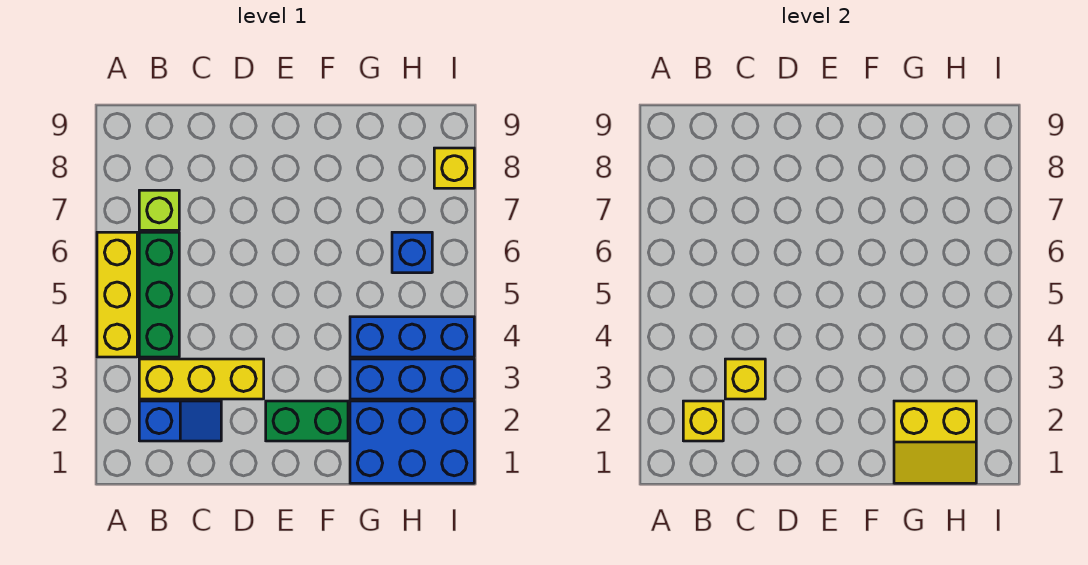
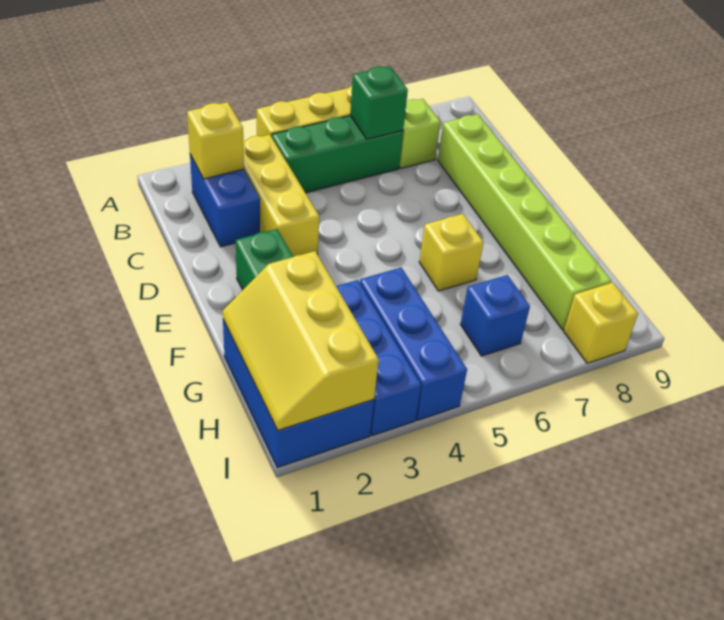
blue slope B2:C2 level 1 top B -> blue brick B2:C2 level 1
none -> green brick B6 level 2
yellow brick C3 level 2 -> yellow brick F6 level 1
none -> lime brick C8:H8 level 1
yellow slope G1:H2 level 2 top 2 -> yellow slope G1:I2 level 2 top 2

